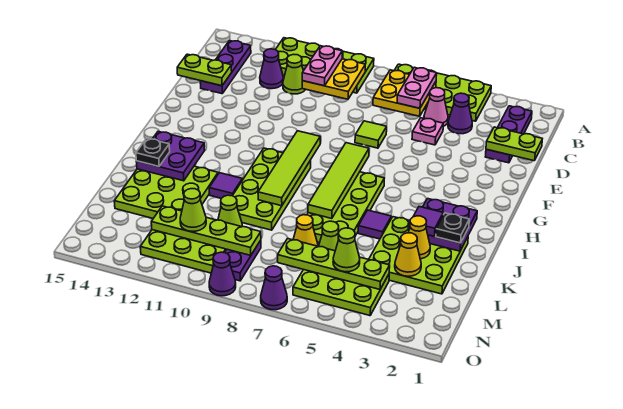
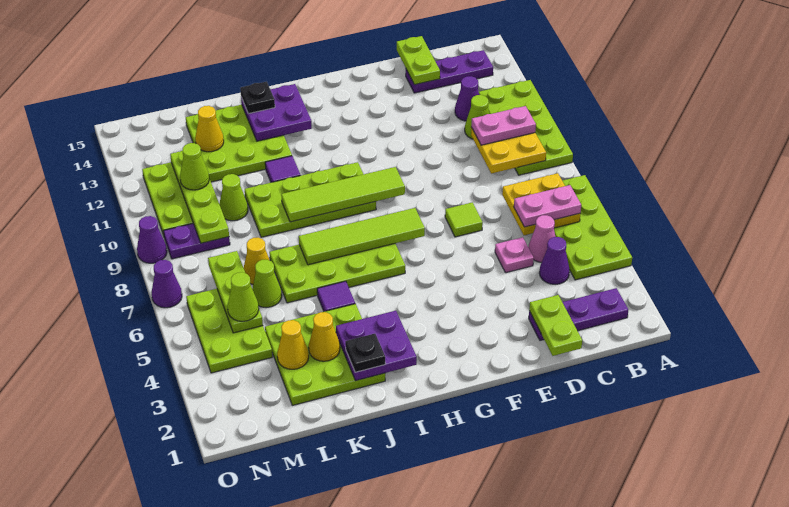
purple tile J3 level 3 -> none
none -> yellow cone L13 level 2
lime plate M4:M7 level 2 -> lime plate M5:M7 level 2

